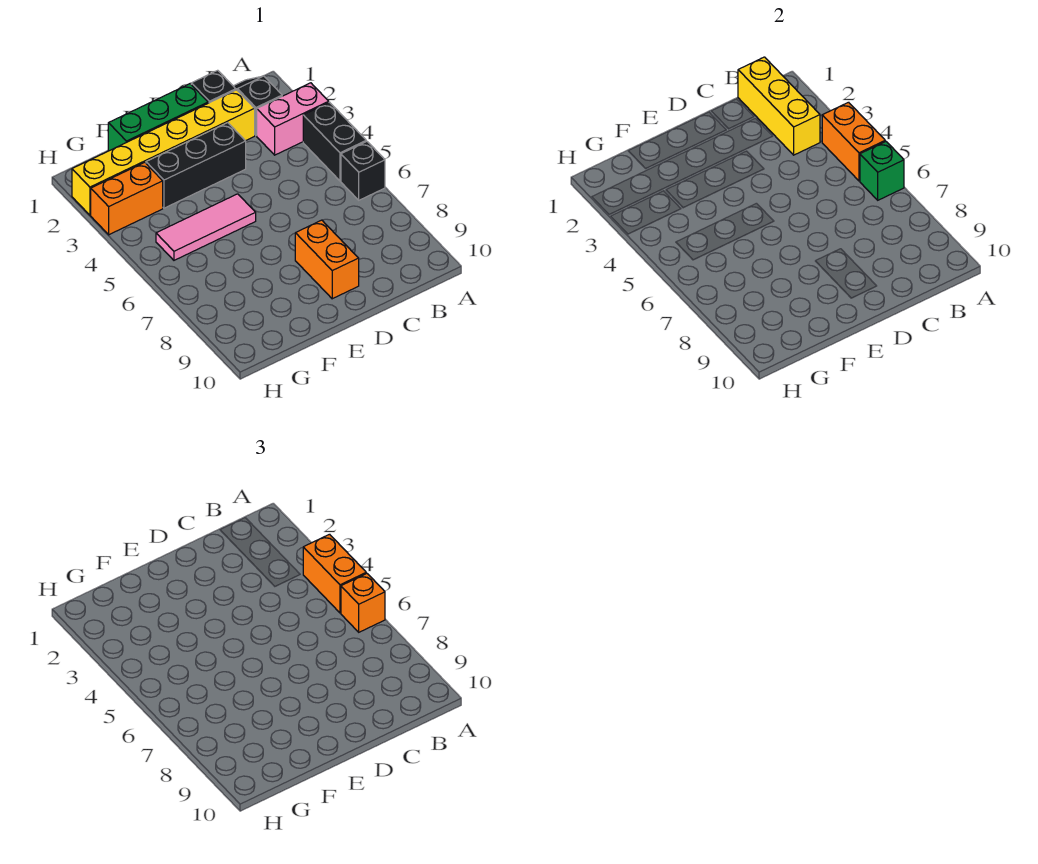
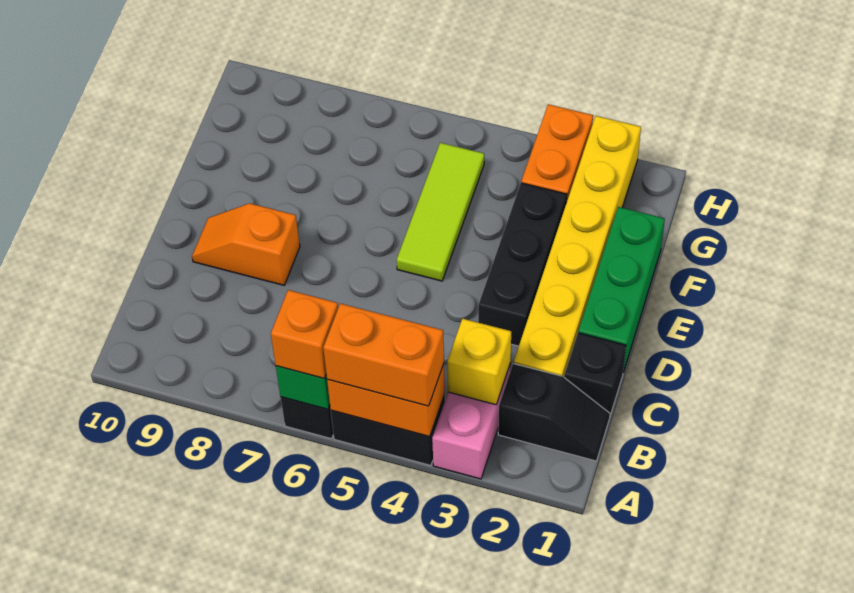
yellow brick B1:B3 level 2 -> yellow brick B3 level 2
orange brick D8:D9 level 1 -> orange slope D8:D9 level 1 top 8
pink tile E5:G5 level 1 -> lime tile E5:G5 level 1

